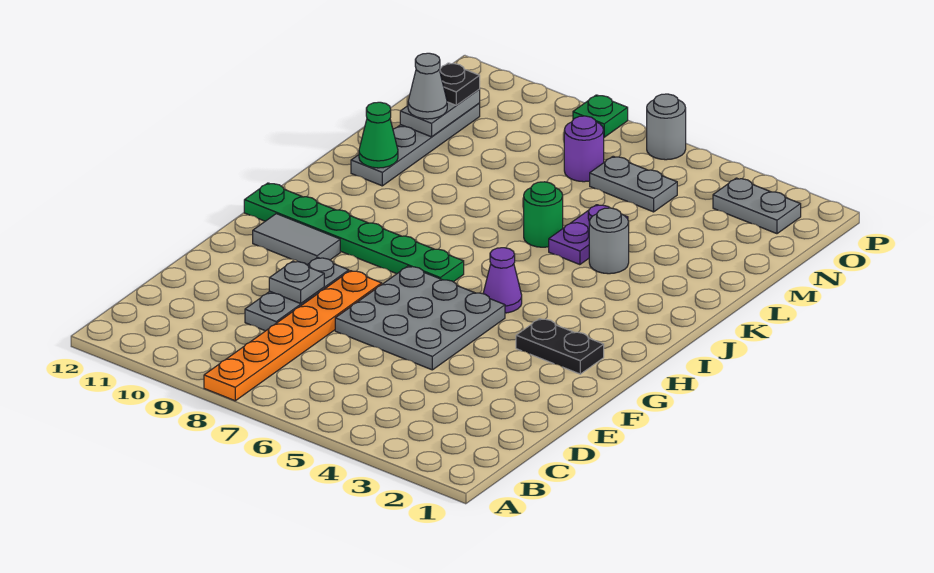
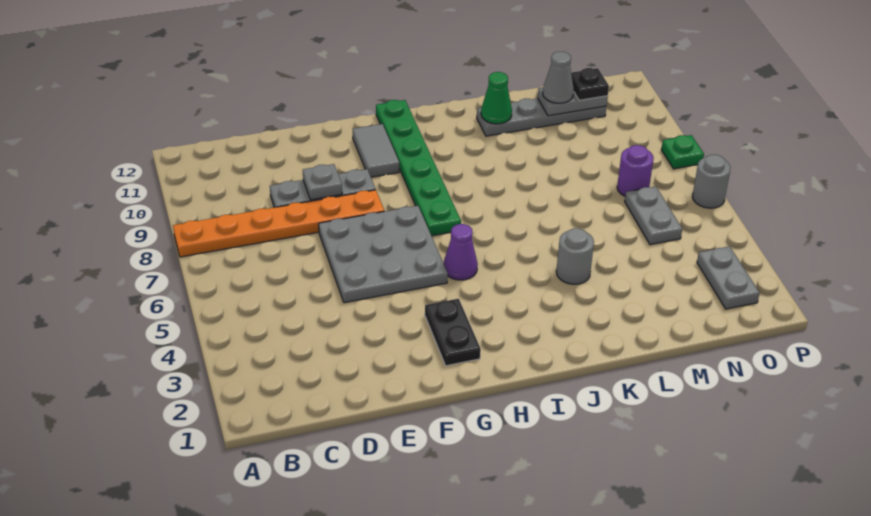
purple plate K5:L5 level 1 -> none
green round brick K6 level 1 -> none

